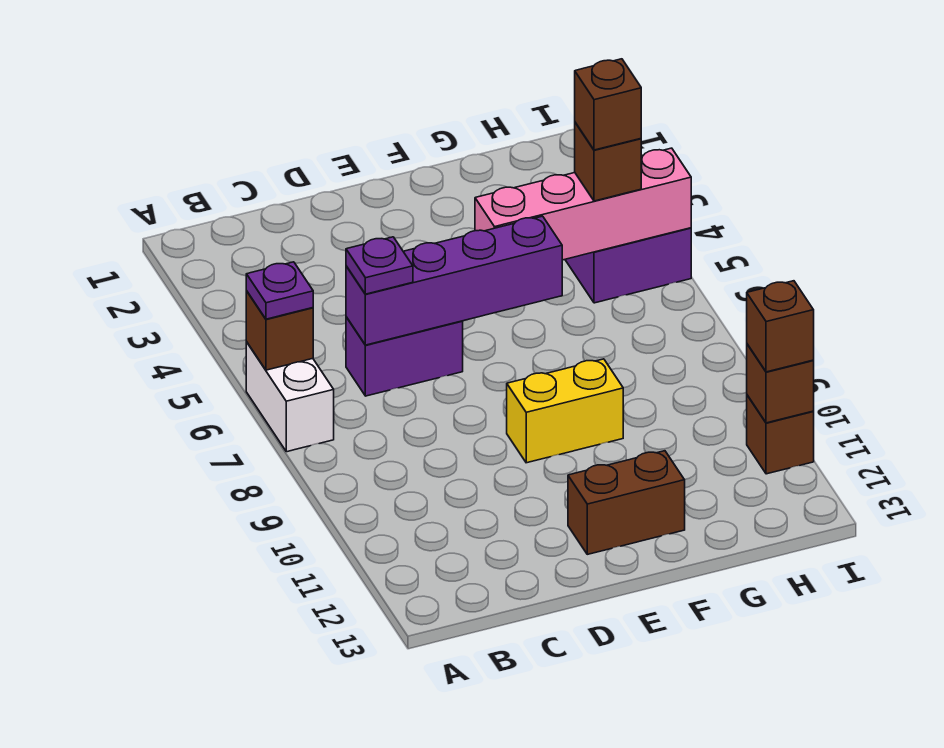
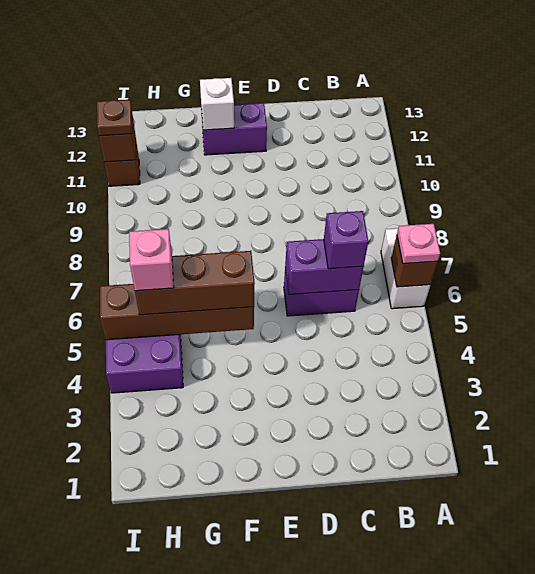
purple plate A6 level 3 -> pink plate A6 level 3
purple brick C6:F6 level 2 -> purple brick C6:D6 level 2
purple plate C6 level 3 -> purple brick C6 level 3
yellow brick E9:F9 level 1 -> none
brown brick E12:F12 level 1 -> purple brick E12:F12 level 1
pink brick F5:I5 level 2 -> brown brick F5:I5 level 2
none -> white brick F12 level 2
brown brick H5 level 3 -> brown brick F5:H5 level 3
brown brick H5 level 4 -> pink brick H5 level 4
brown brick I11 level 3 -> brown plate I11 level 3

